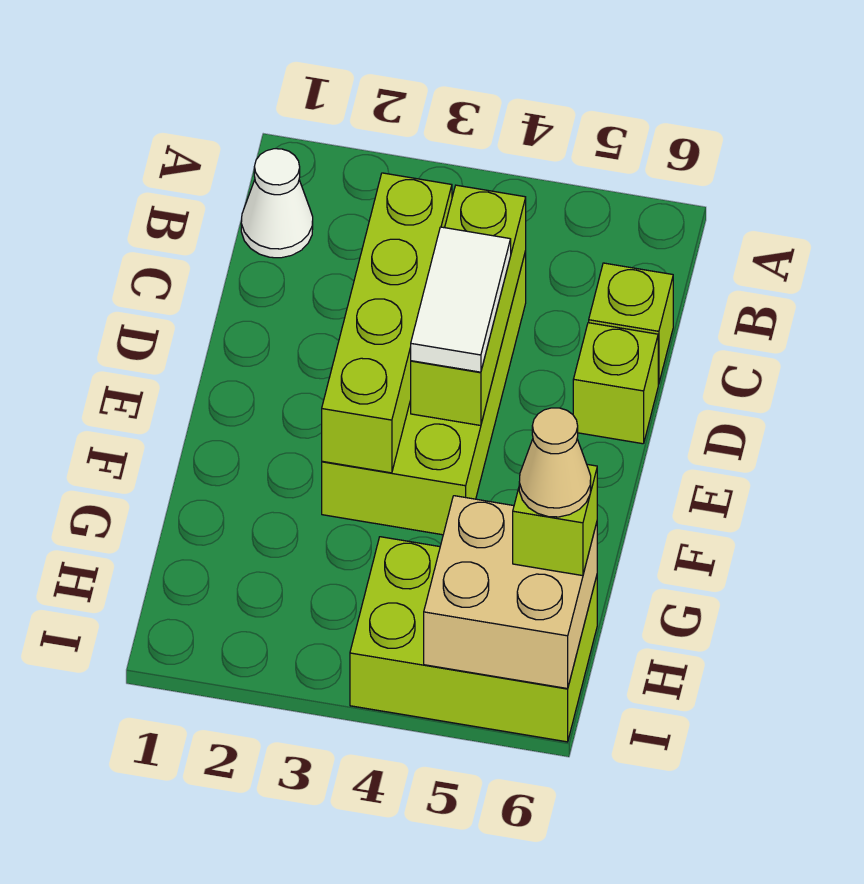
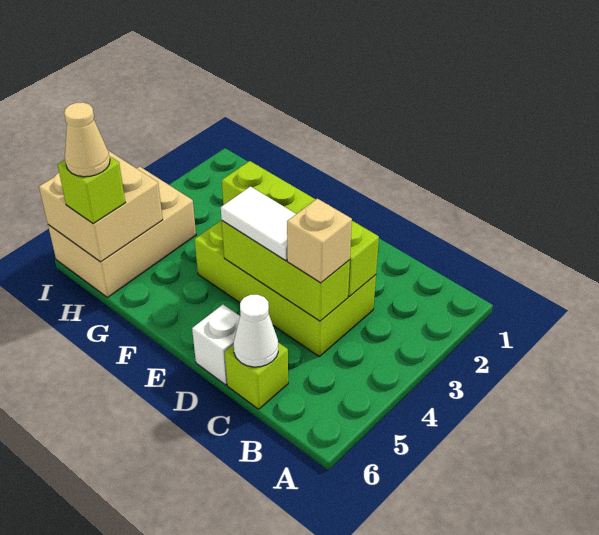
white cone B1 level 1 -> white cone C6 level 2
none -> tan brick C4 level 3
lime brick D6 level 1 -> white brick D6 level 1
lime brick H4:I6 level 1 -> tan brick H4:I6 level 1

